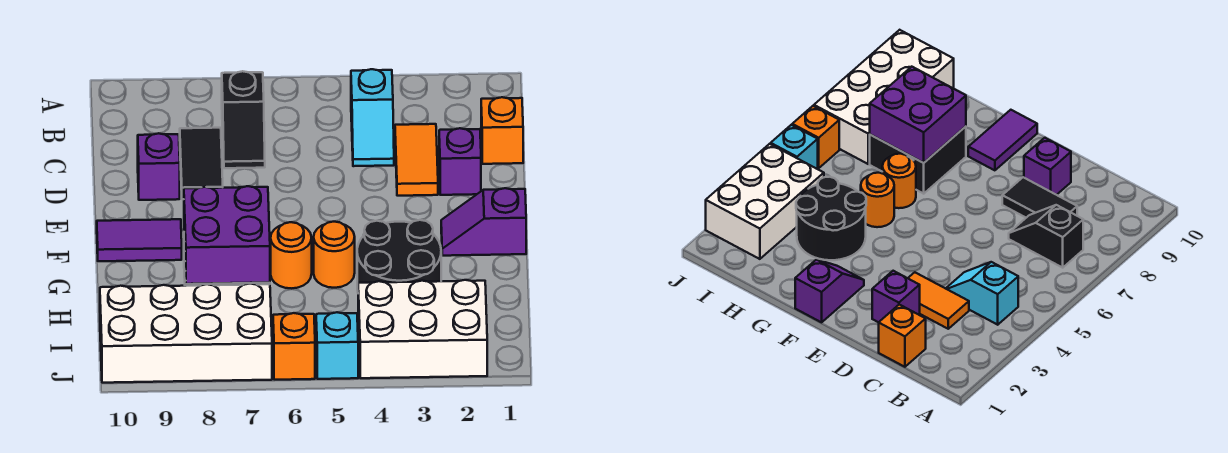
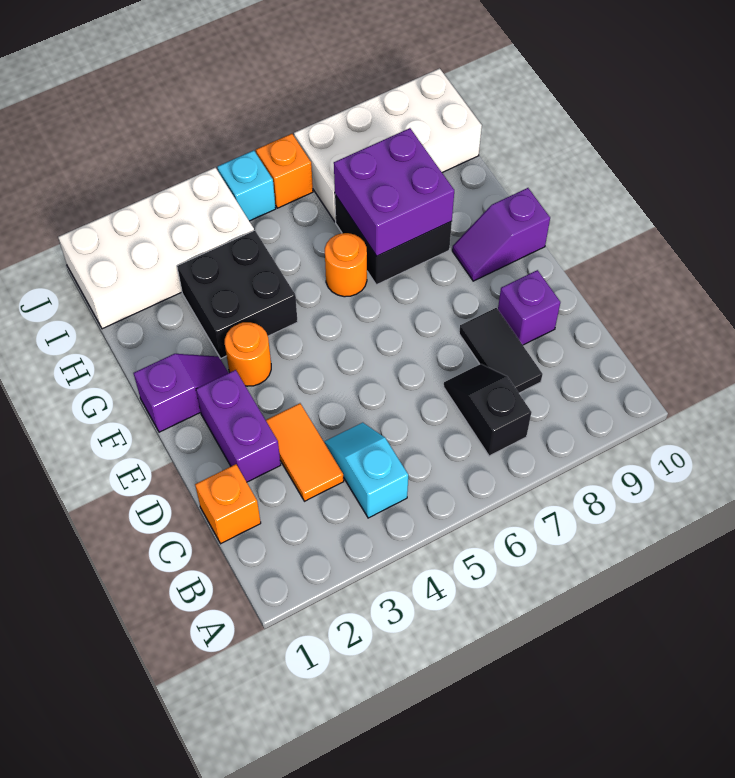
purple brick D2 level 1 -> purple brick D2:E2 level 1
purple tile F9:F10 level 1 -> purple slope F9:F10 level 1 top 10
black round brick G3:H4 level 1 -> black brick G3:H4 level 1
orange round brick G5 level 1 -> orange round brick F3 level 1
white brick I2:J4 level 1 -> white brick I1:J4 level 1

